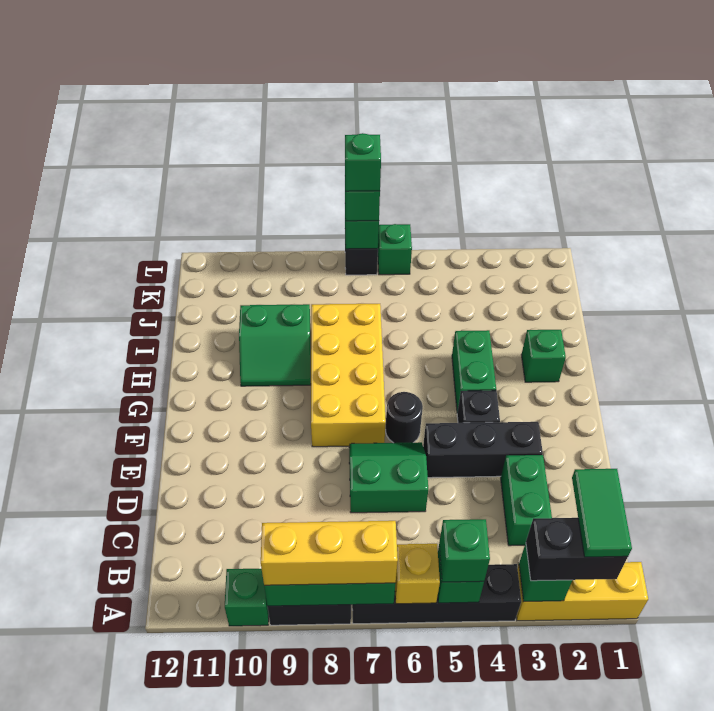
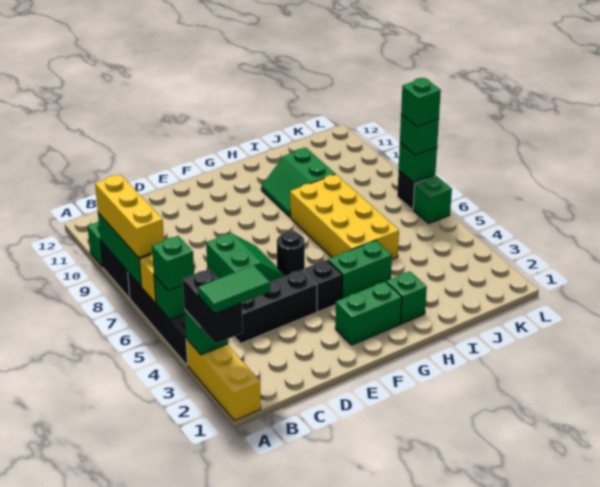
green brick C3:D3 level 1 -> green brick F2:G2 level 1
black brick E3:E5 level 1 -> black brick C4:E4 level 1
yellow brick F7:I8 level 1 -> yellow brick H5:I8 level 1

